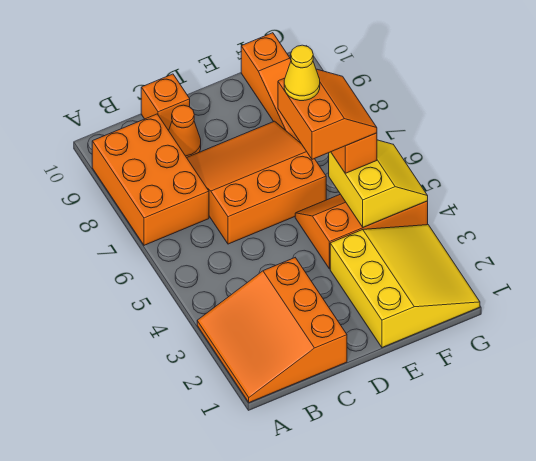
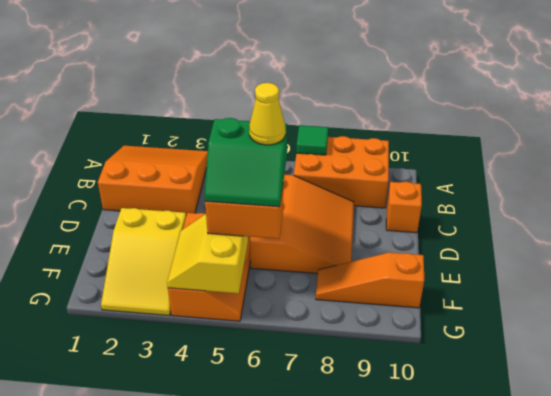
none -> green tile A7 level 2
orange cone C9 level 1 -> none
yellow slope E1:G3 level 1 top E -> yellow slope E2:G3 level 1 top E
orange slope E5:F6 level 4 top E -> green slope E5:F6 level 4 top E
yellow slope F4:G5 level 2 top F -> yellow slope F4:G5 level 2 top 5

